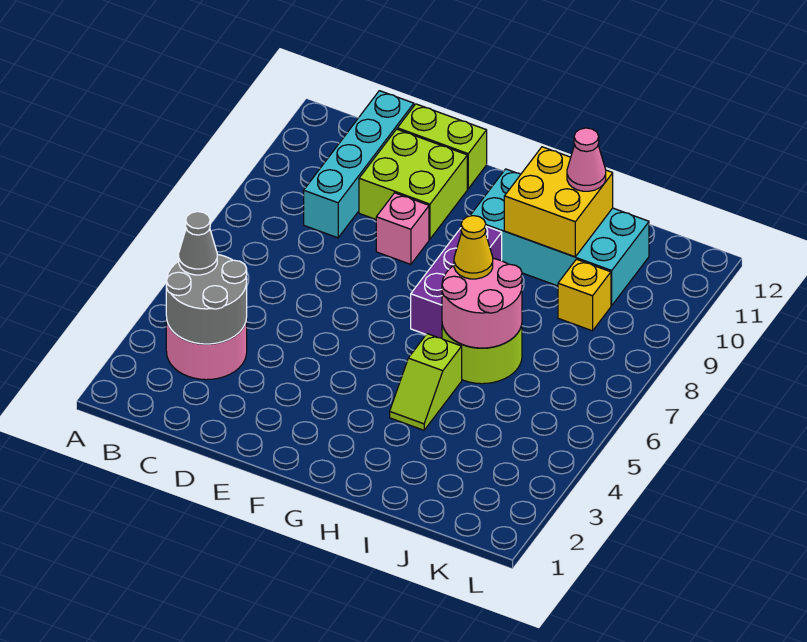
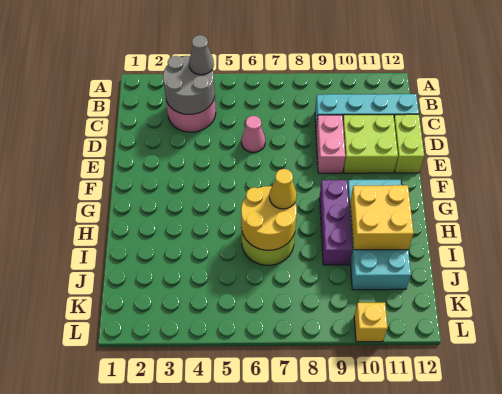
pink brick E9 level 1 -> pink brick D9:E9 level 1
purple brick G7:G9 level 1 -> purple brick G9:I9 level 1
lime slope H4:H5 level 1 top 5 -> none
pink round brick H6:I7 level 2 -> yellow round brick H6:I7 level 2
pink cone I11 level 3 -> pink cone D6 level 1
yellow brick J9 level 1 -> yellow brick L10 level 1

